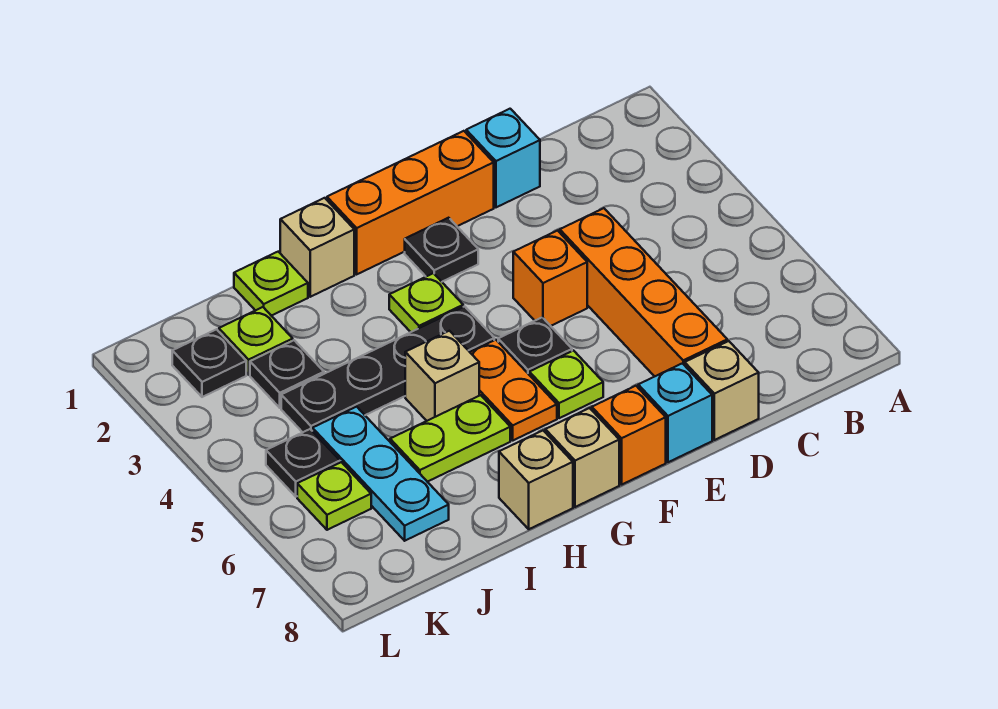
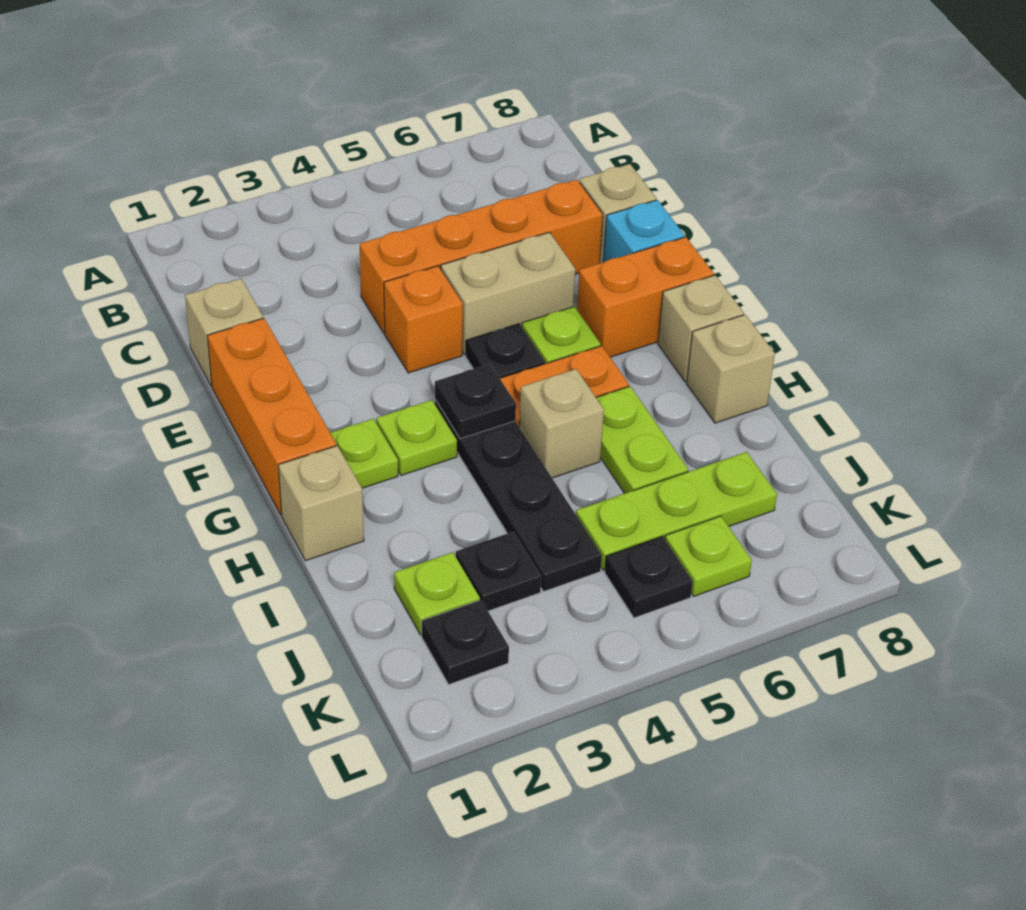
cyan brick D1 level 1 -> tan brick D1 level 1
none -> tan brick E5:E6 level 1
black plate F2 level 1 -> black plate G4 level 2
orange brick F8 level 1 -> orange brick F7:F8 level 1
lime plate I1 level 1 -> lime plate G2 level 1
cyan plate J5:J7 level 1 -> lime plate J5:J7 level 1

